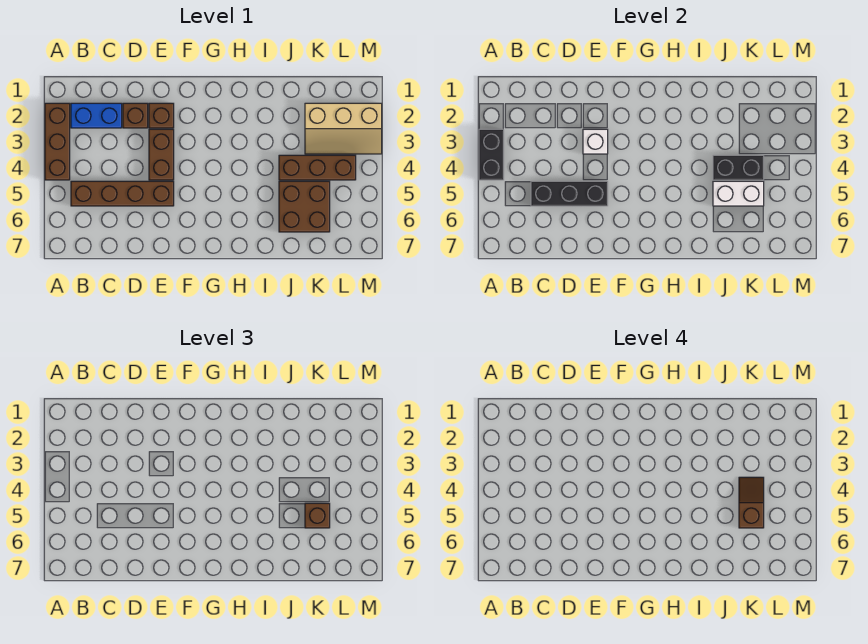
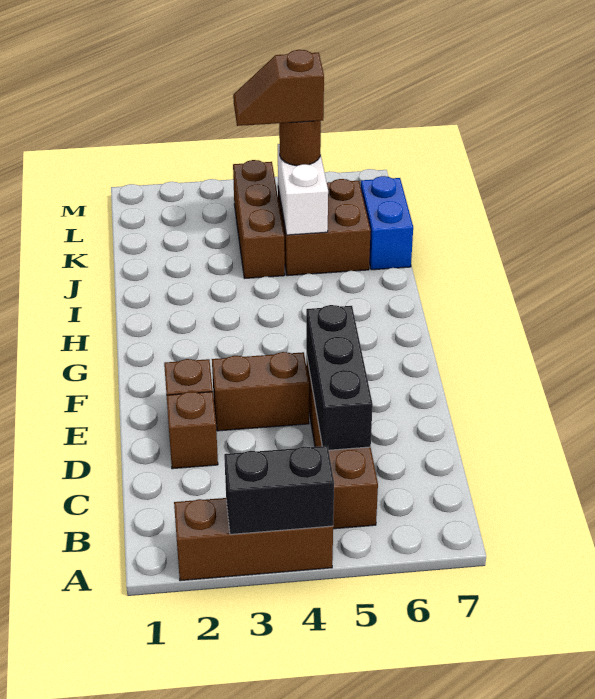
blue brick B2:C2 level 1 -> blue brick J7:K7 level 1
white brick E3 level 2 -> none
black brick J4:K4 level 2 -> none
tan slope K2:M3 level 1 top 2 -> none
brown brick K5 level 3 -> brown round brick K5 level 3

